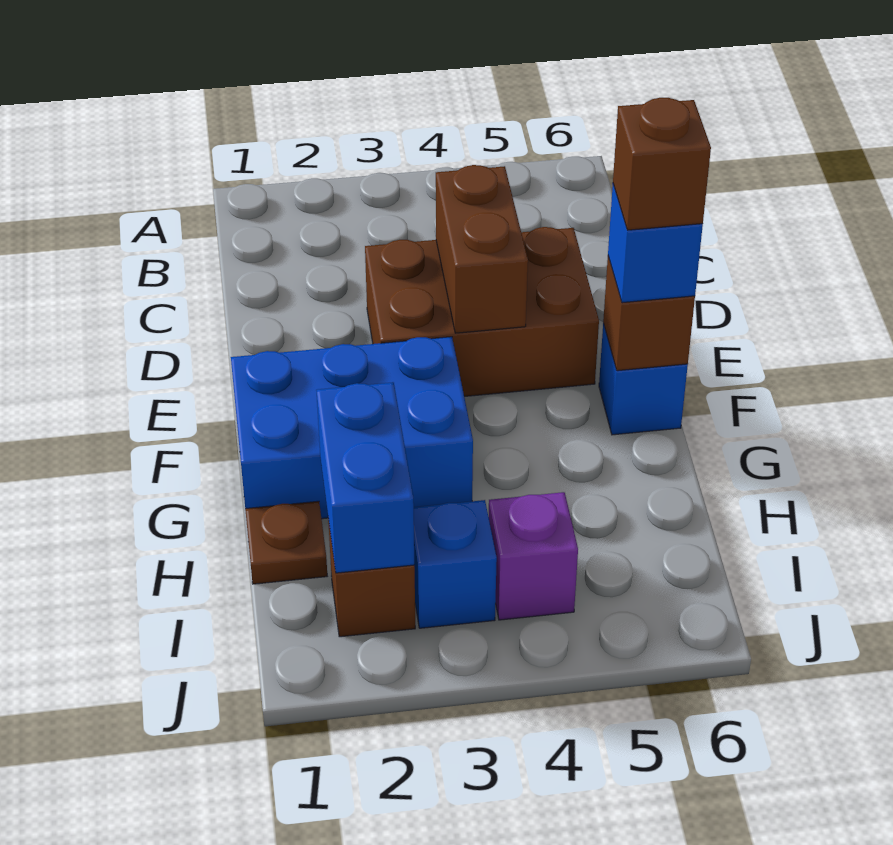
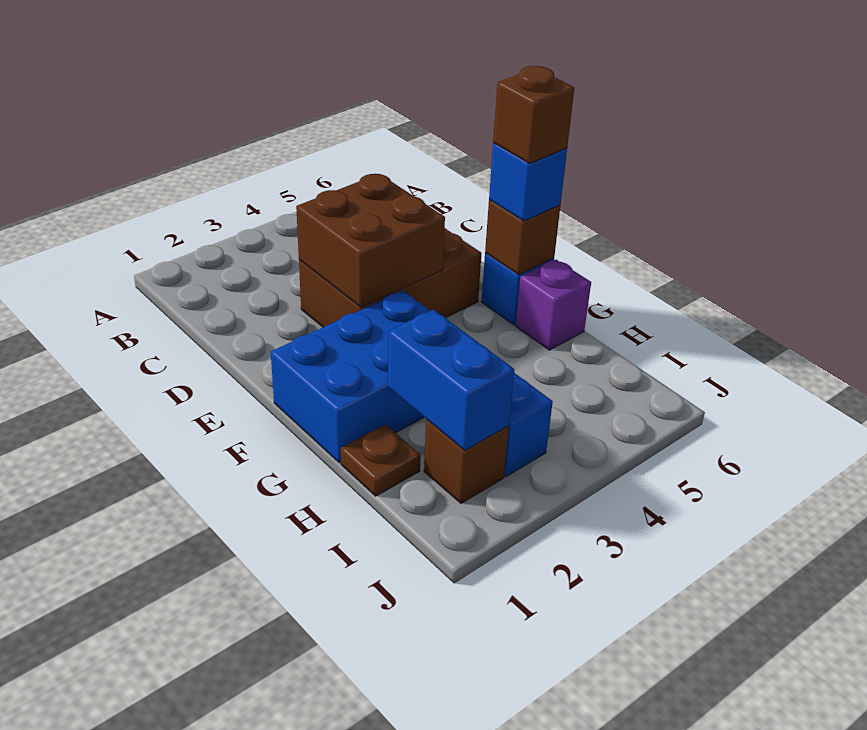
brown brick D4:E4 level 2 -> brown brick D3:E4 level 2
purple brick I4 level 1 -> purple brick G6 level 1

